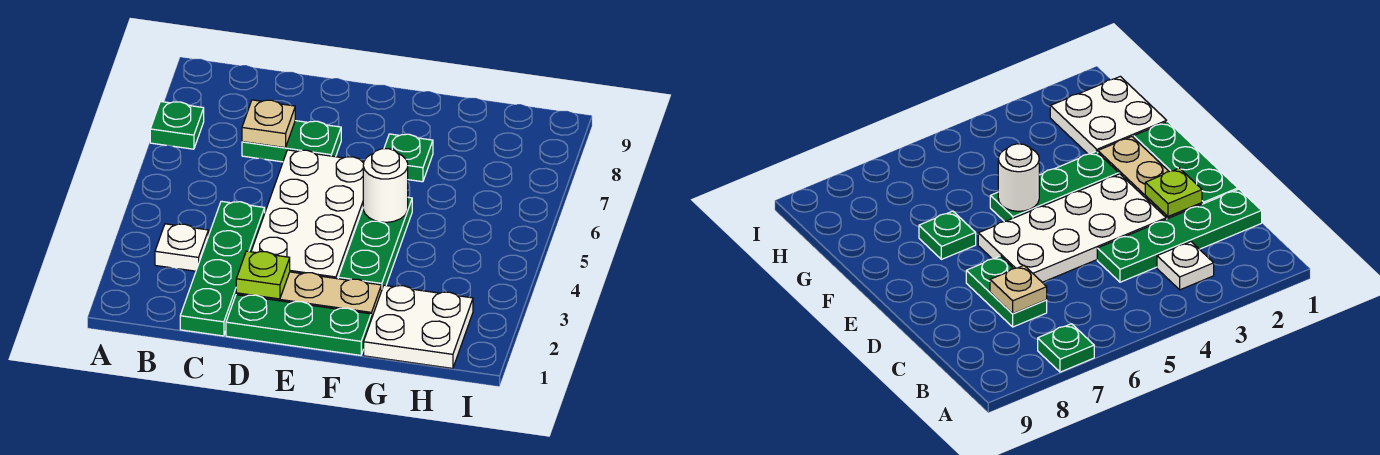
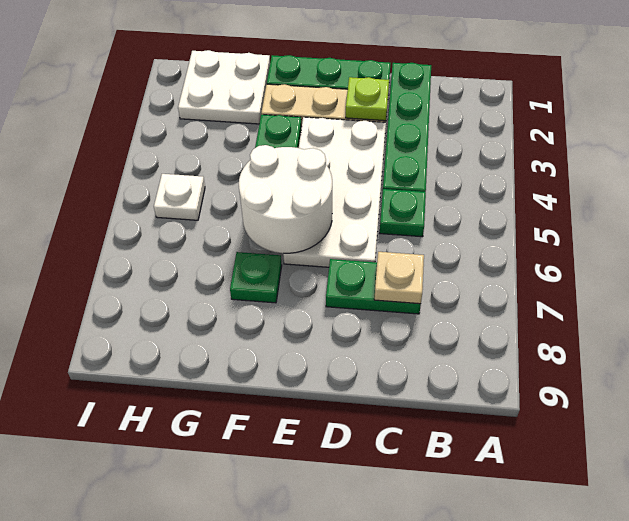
green plate A7 level 1 -> green plate C5 level 1
white plate B3 level 1 -> white plate H5 level 1
white round brick F5 level 2 -> white round brick E5:F6 level 2

